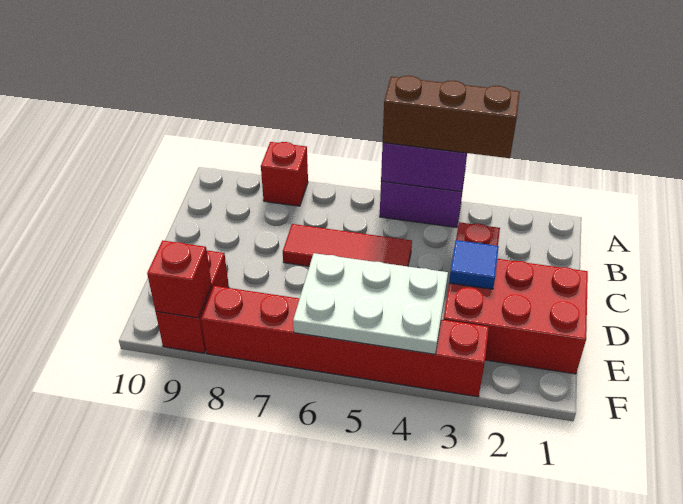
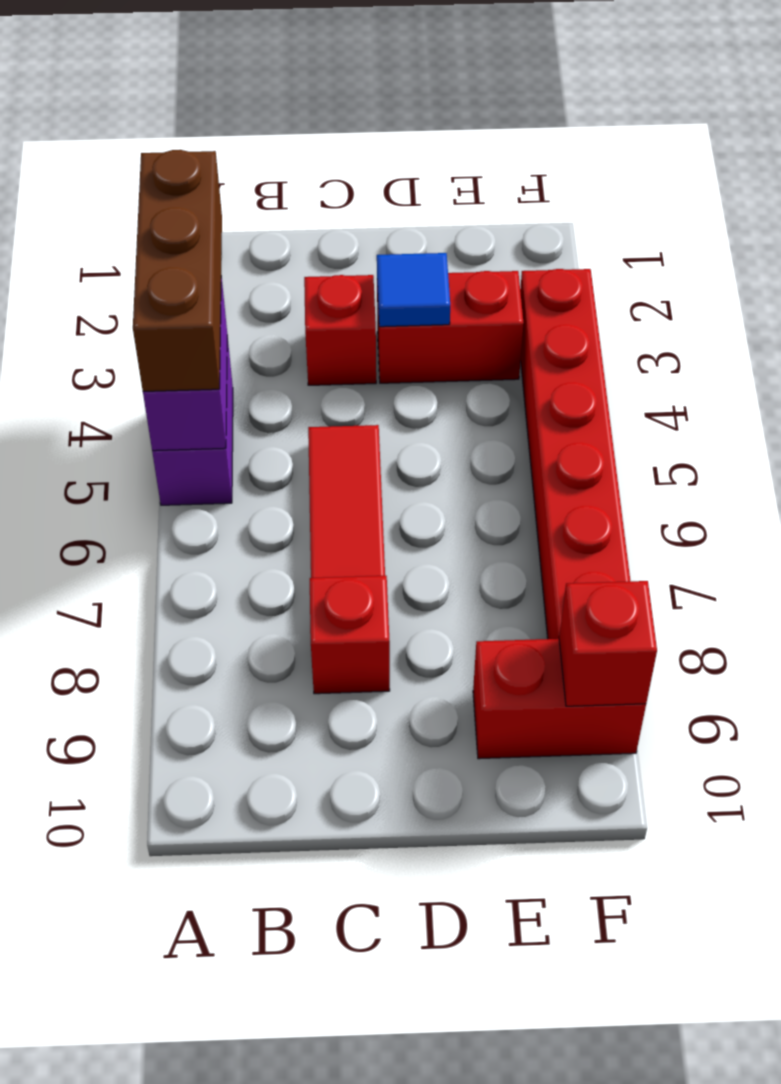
red brick A8 level 1 -> red brick C8 level 1
red brick D1:E3 level 1 -> red brick D3:E3 level 1
white plate E4:F6 level 2 -> none

